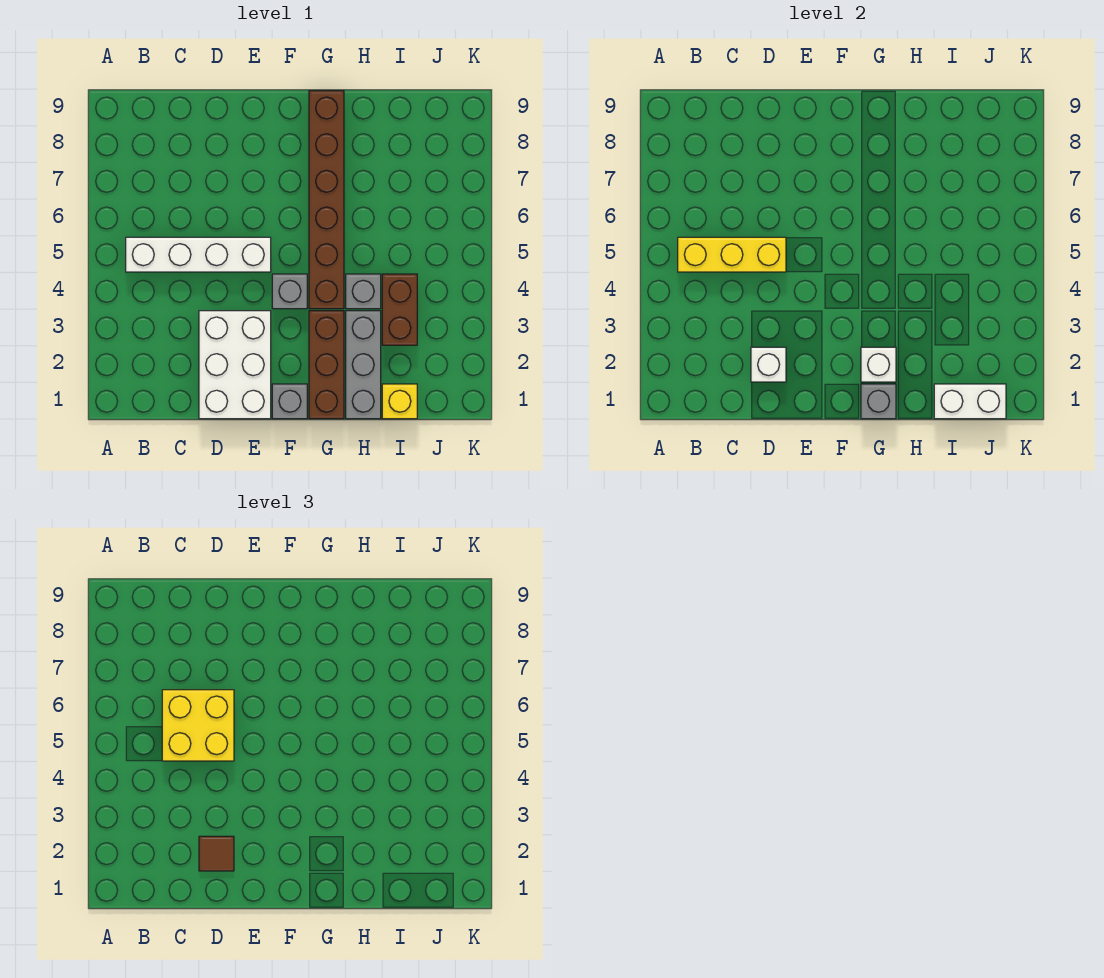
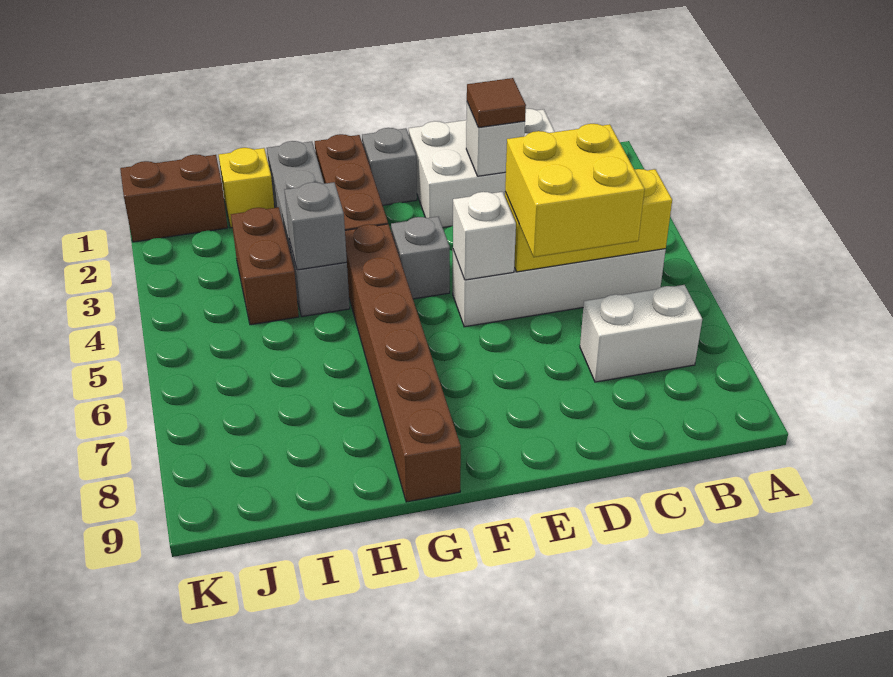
white brick D1:E3 level 1 -> white brick C1:E2 level 1
grey brick G1 level 2 -> grey brick H4 level 2
white brick G2 level 2 -> white brick E5 level 2
white brick I1:J1 level 2 -> white brick B7:C7 level 1
none -> brown brick J1:K1 level 1

